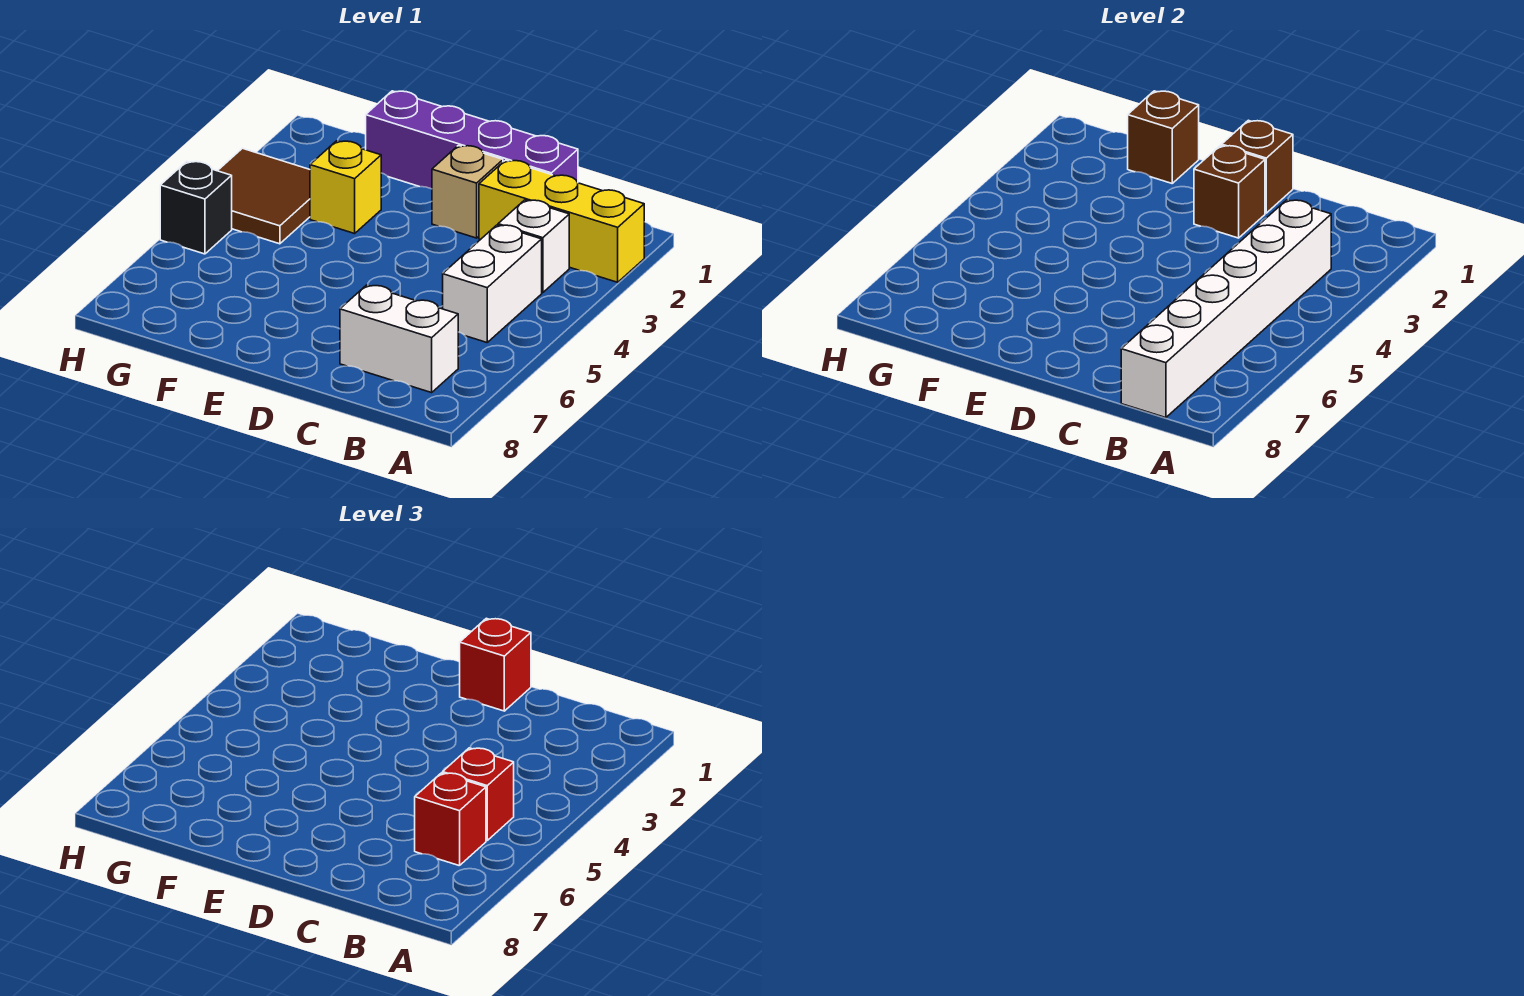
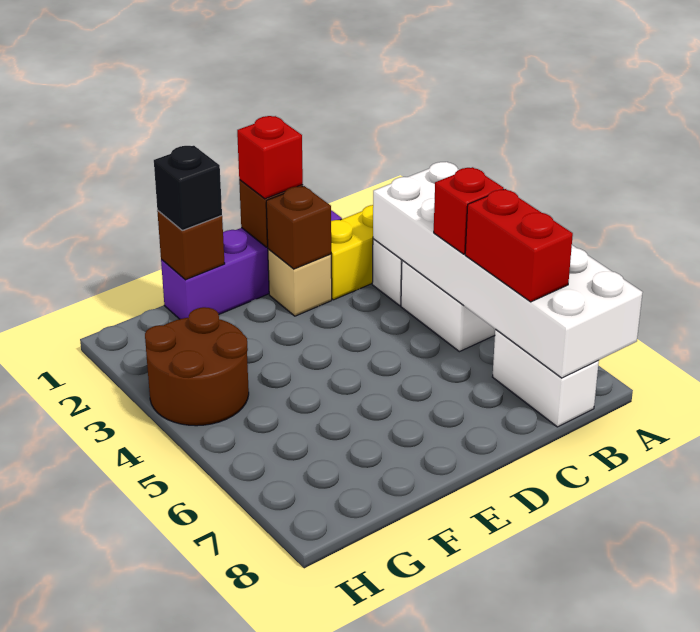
white brick B3:B8 level 2 -> white brick A3:B8 level 2
red brick B6 level 3 -> red brick B6:B7 level 3
white brick B7:C7 level 1 -> white brick B7:B8 level 1
yellow brick F3 level 1 -> none
brown tile G3:H4 level 1 -> brown round brick G3:H4 level 1
black brick H5 level 1 -> black brick F1 level 3

